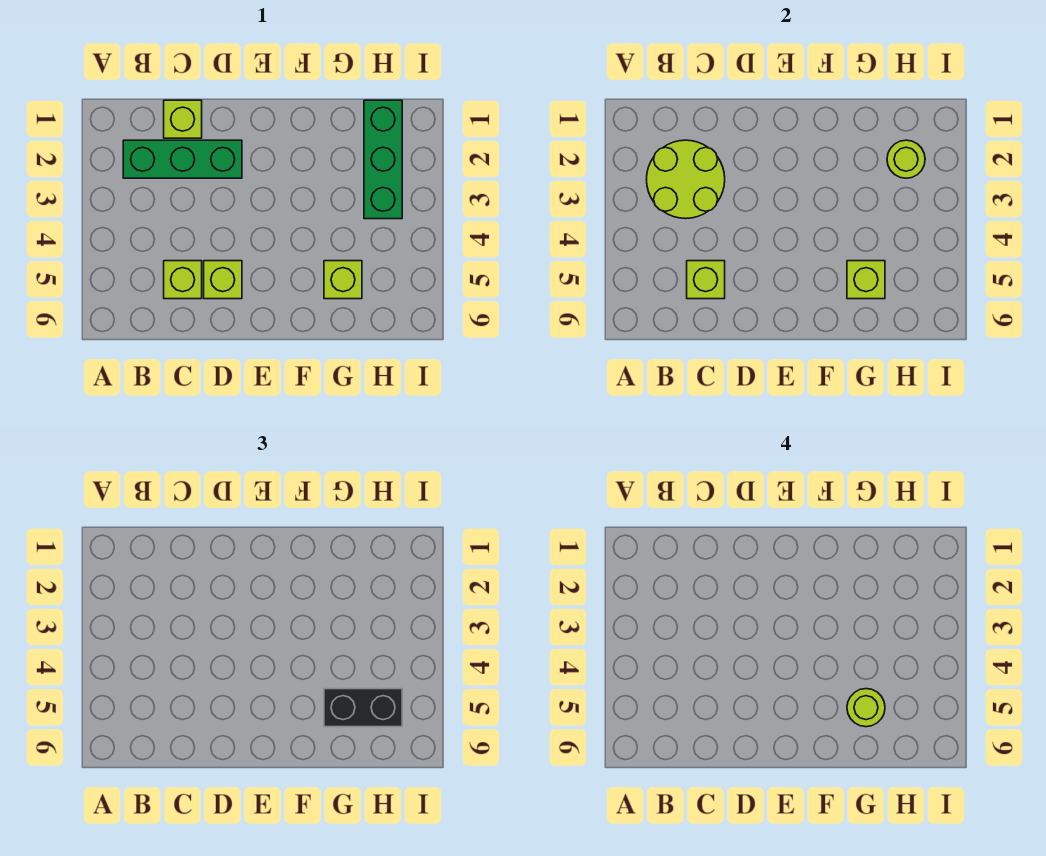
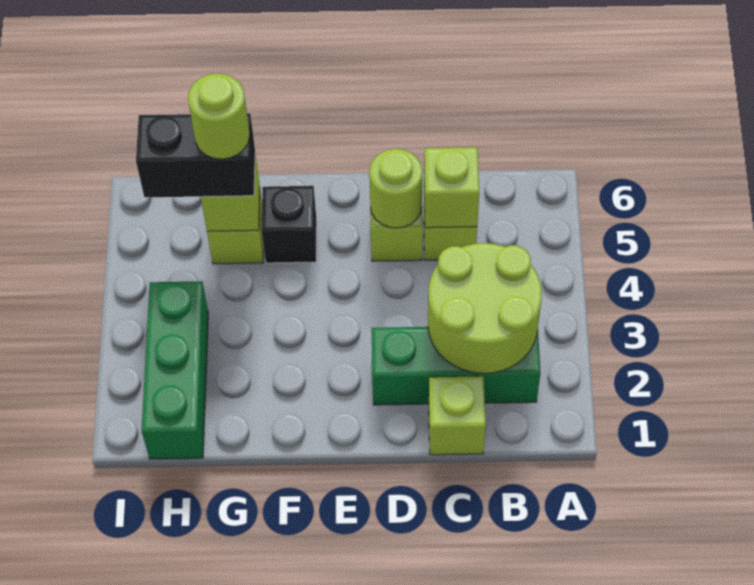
none -> black brick F5 level 1
lime round brick H2 level 2 -> lime round brick D5 level 2

